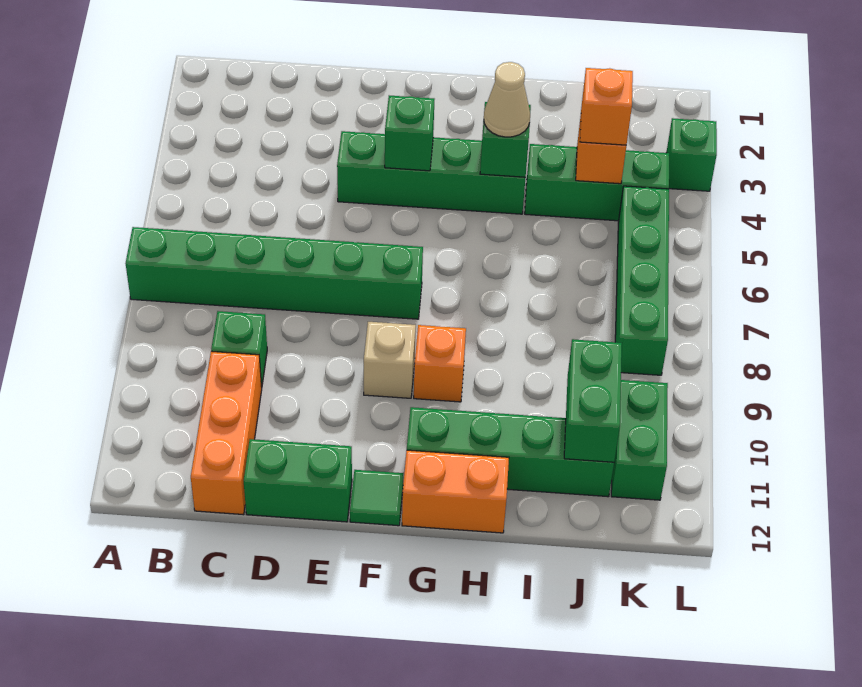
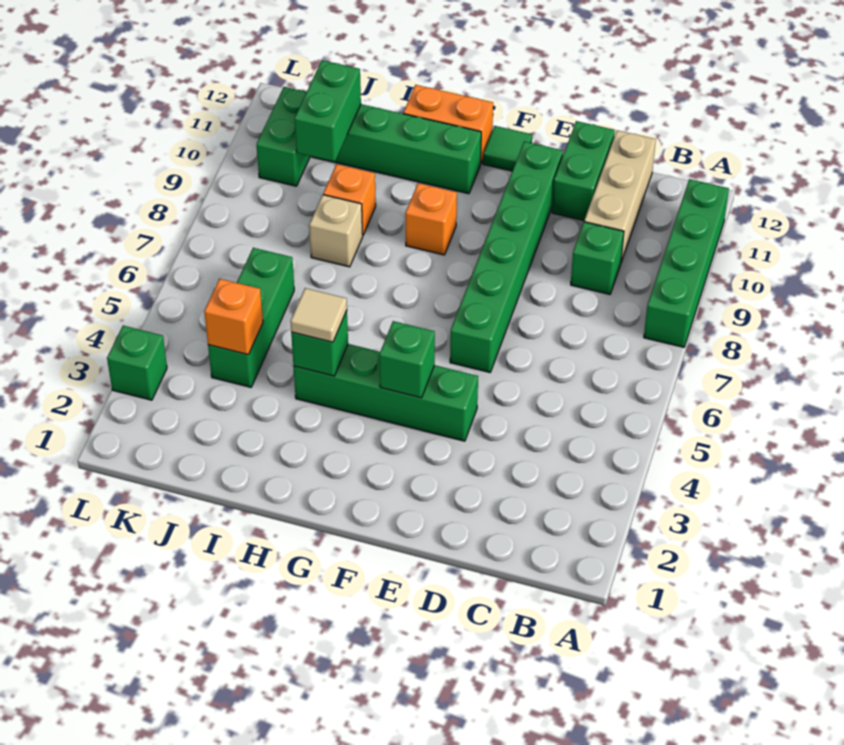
green brick A7:F7 level 1 -> green brick E6:E11 level 1
orange brick C10:C12 level 1 -> tan brick C10:C12 level 1
green brick D12:E12 level 1 -> green brick D11:D12 level 1
tan brick F9 level 1 -> tan brick I8 level 1
tan cone H4 level 3 -> tan tile H4 level 3
green brick I4:K4 level 1 -> green brick J4:J6 level 1
orange brick J4 level 3 -> orange brick I9 level 1
green brick K5:K8 level 1 -> green brick A8:A11 level 1

